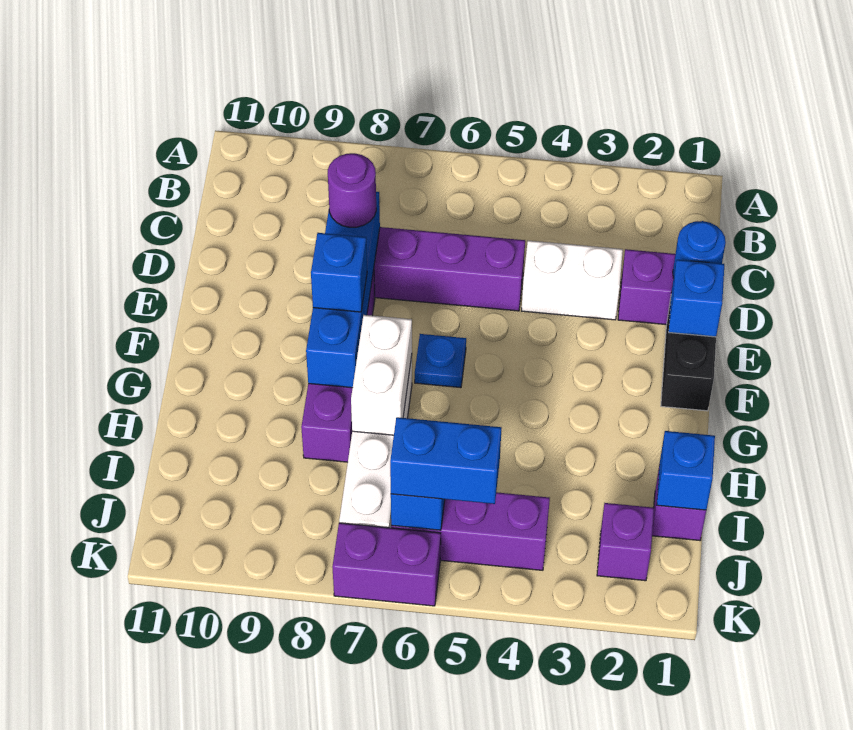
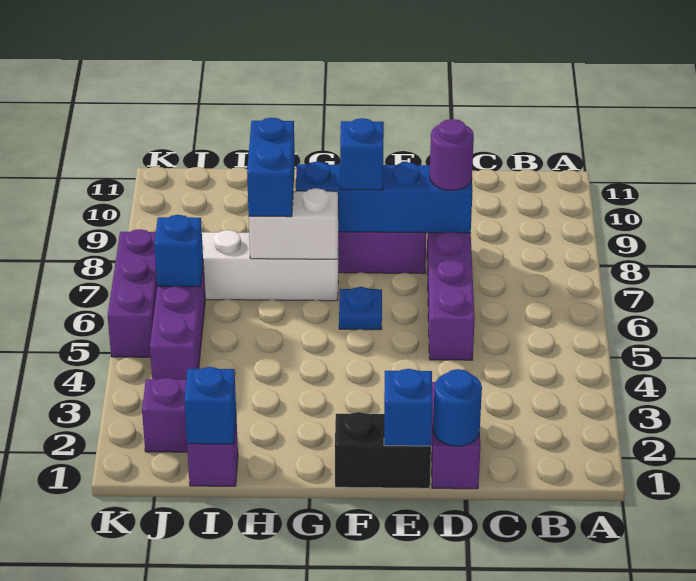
white brick D3:D4 level 1 -> none
blue brick J5:J6 level 3 -> blue brick H7:H8 level 3
purple brick K6:K7 level 1 -> purple brick K5:K7 level 1

